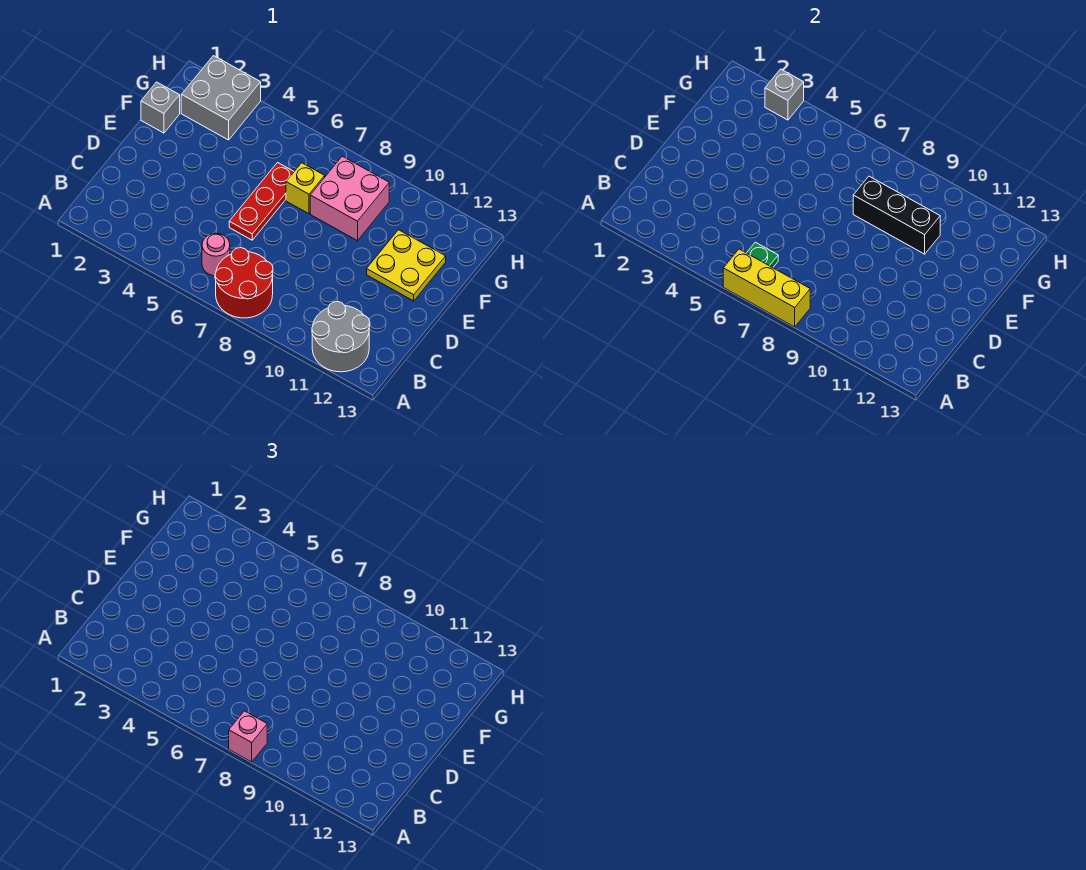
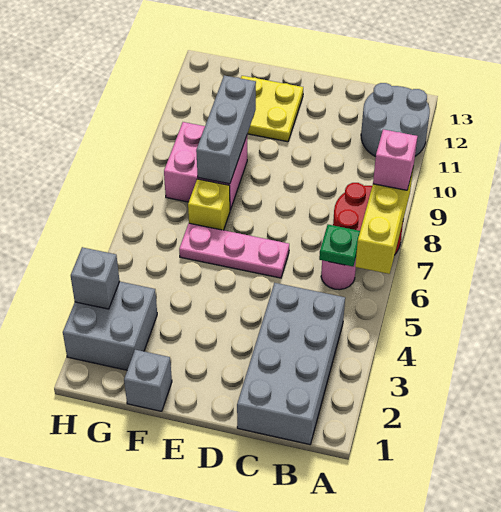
none -> grey brick B1:C4 level 1
red plate D6:F6 level 1 -> pink plate D6:F6 level 1
black brick F8:F10 level 2 -> grey brick F8:F10 level 2

